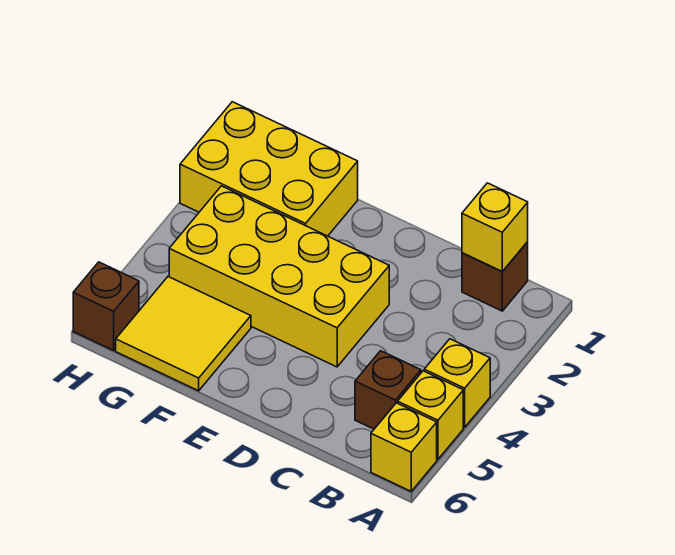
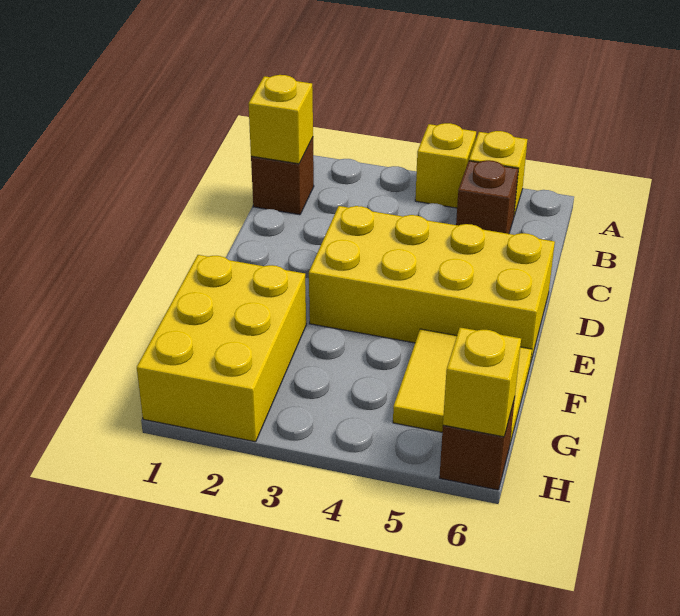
yellow brick A6 level 1 -> yellow brick H6 level 2
yellow brick D3:G4 level 1 -> yellow brick D3:E6 level 1

